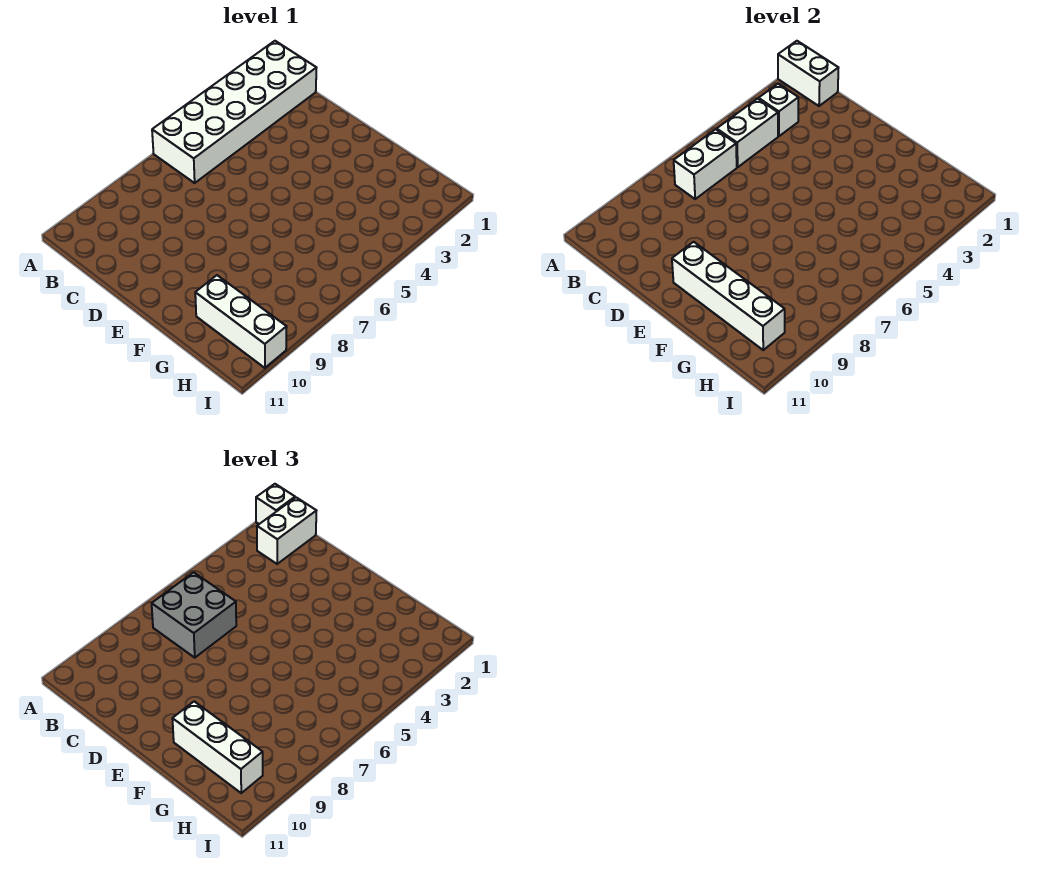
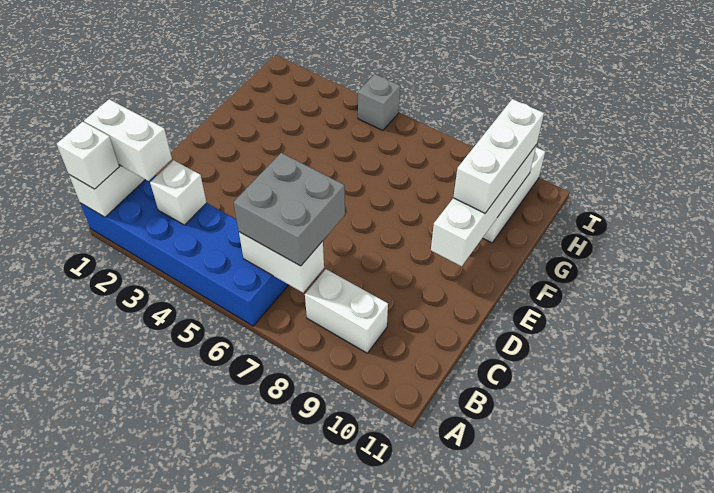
white brick A1:B6 level 1 -> blue brick A1:B6 level 1
white brick B4:B5 level 2 -> white brick B8:B9 level 1
none -> grey brick I5 level 1

